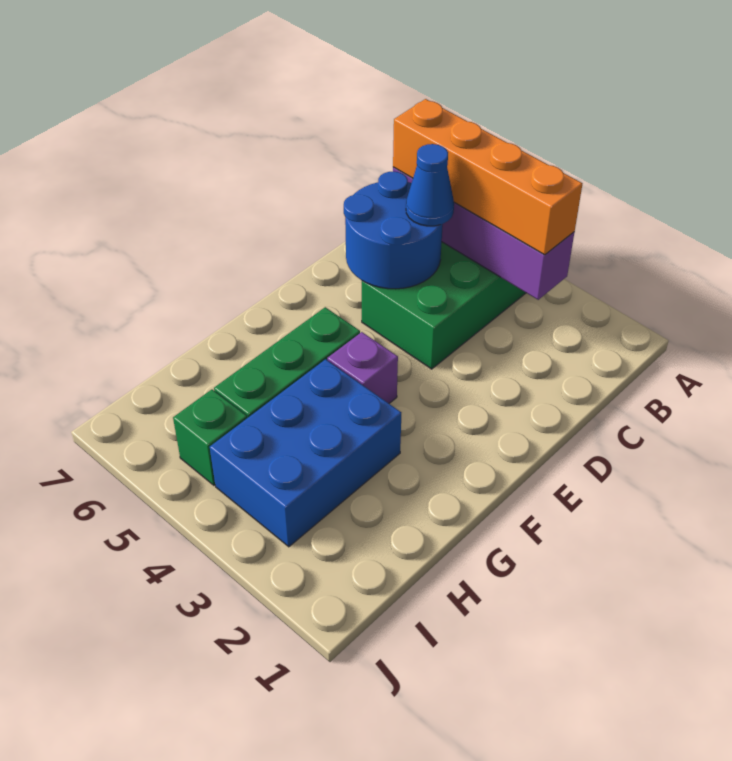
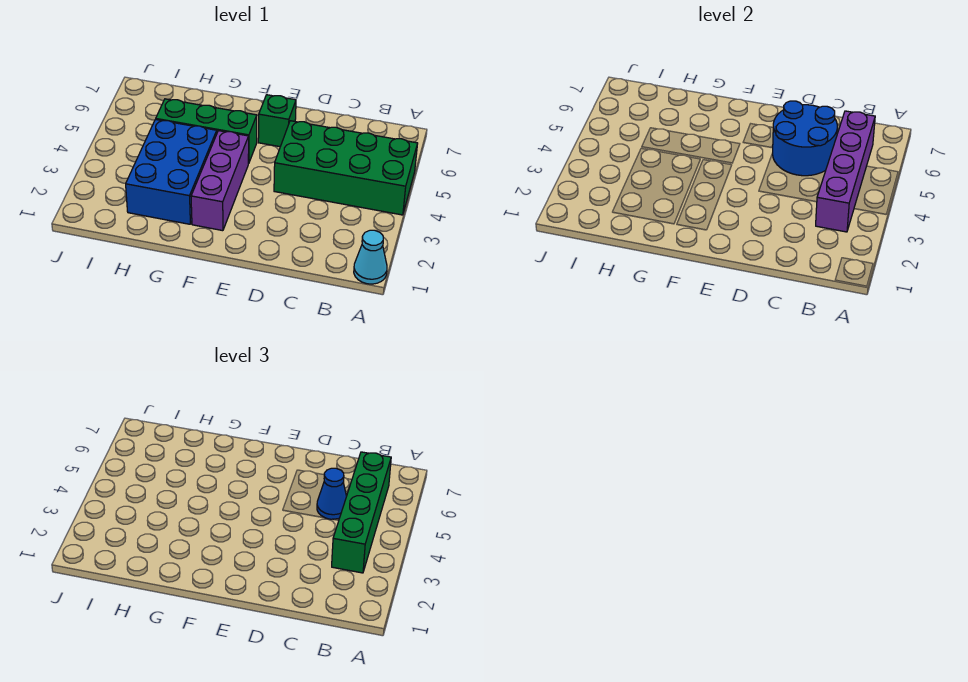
none -> cyan cone A1 level 1
orange brick B3:B6 level 3 -> green brick B3:B6 level 3
purple brick F4 level 1 -> purple brick F2:F4 level 1
blue brick G3:I4 level 1 -> blue brick G2:H4 level 1
green brick I5 level 1 -> green brick E6 level 1

